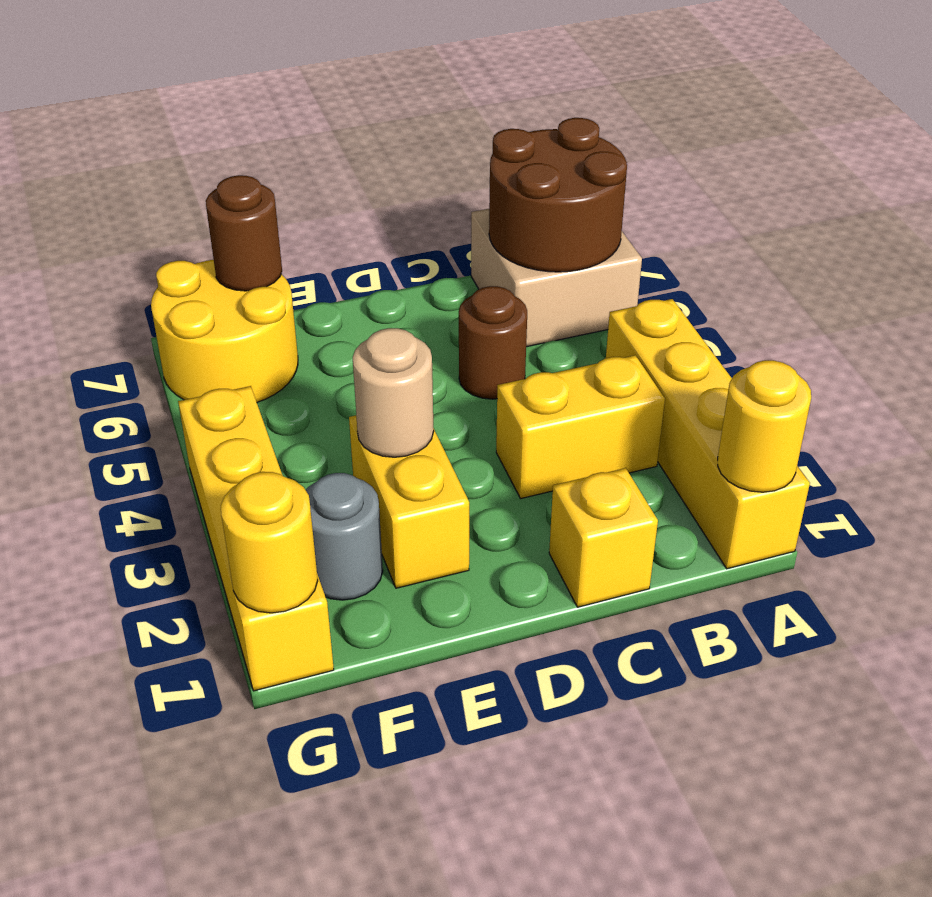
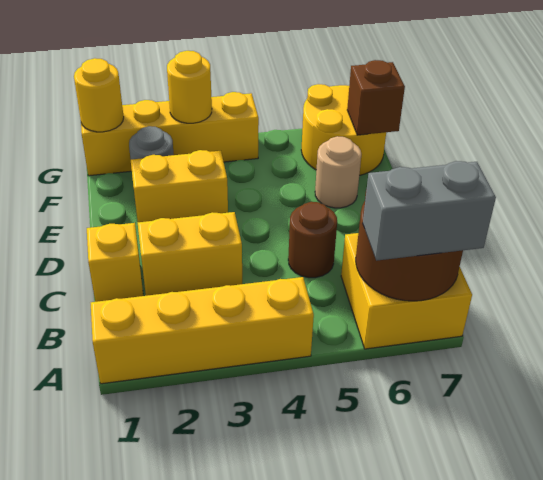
yellow round brick A1 level 2 -> yellow round brick G3 level 2
tan brick A6:B7 level 1 -> yellow brick A6:B7 level 1
none -> grey brick A6:A7 level 3
yellow brick B3:C3 level 1 -> yellow brick C2:C3 level 1
tan round brick E3 level 2 -> tan round brick E6 level 1
brown round brick F7 level 2 -> brown brick F7 level 2

